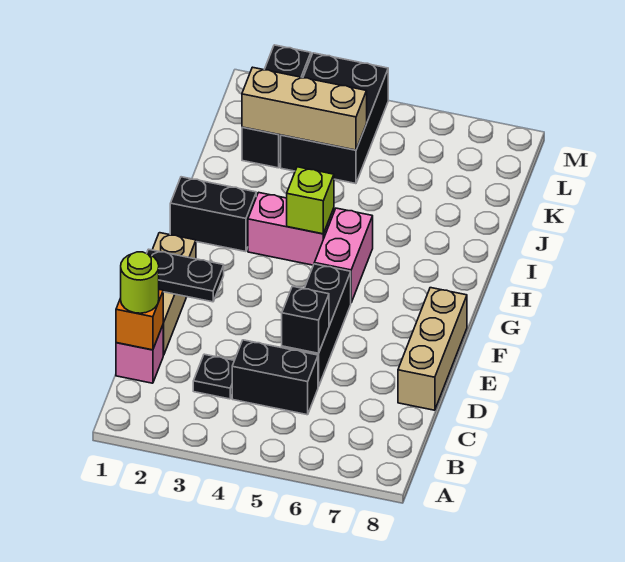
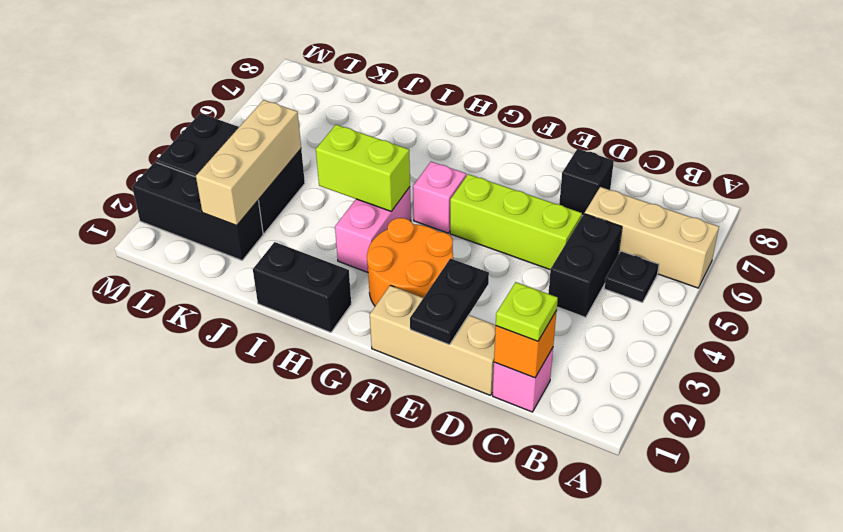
lime round brick C1 level 3 -> lime plate C1 level 3
black plate C3 level 1 -> black plate B5 level 1
black brick D5:F5 level 1 -> lime brick D5:F5 level 1
black brick D5 level 2 -> black brick D7 level 1
tan brick D8:F8 level 1 -> tan brick A6:C6 level 1
none -> orange round brick F2:G3 level 1
pink brick G5:H5 level 1 -> pink brick G5 level 1
black brick H1:H2 level 1 -> black brick H1:I1 level 1
lime brick H4 level 2 -> lime brick H4:I4 level 2

